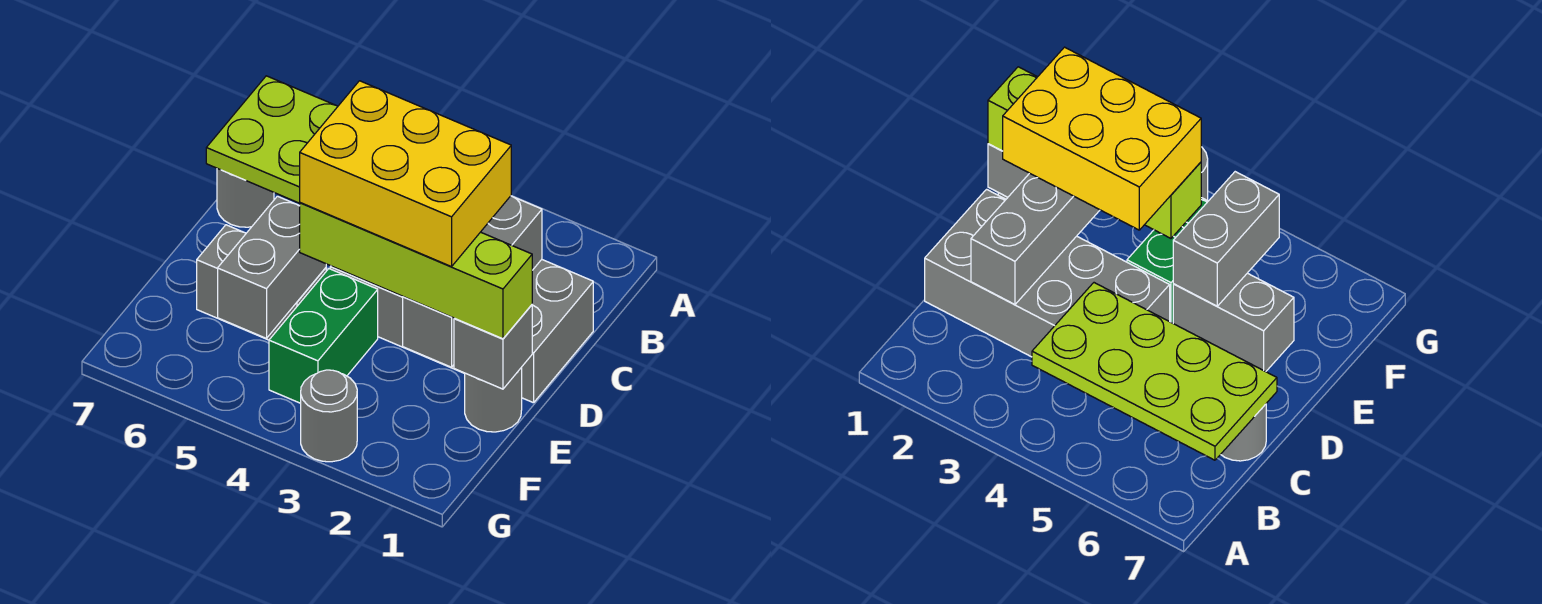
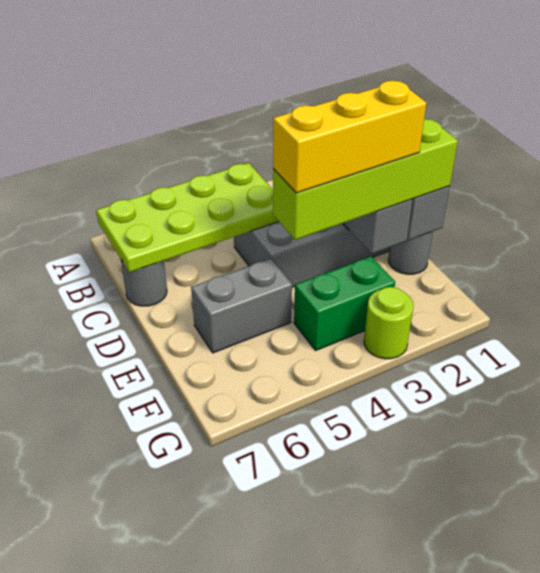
yellow brick D2:E4 level 4 -> yellow brick E2:E4 level 4
green brick E4:F4 level 1 -> green brick F3:F4 level 1
grey brick E5:F5 level 2 -> none
grey round brick G3 level 1 -> lime round brick G3 level 1

